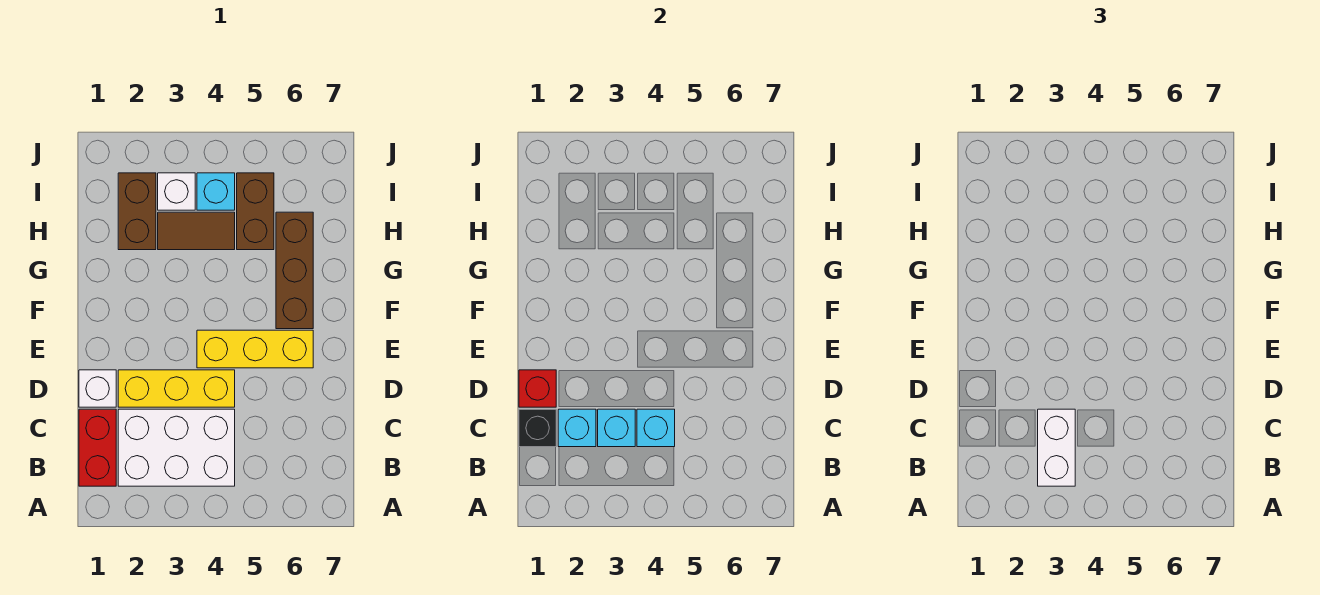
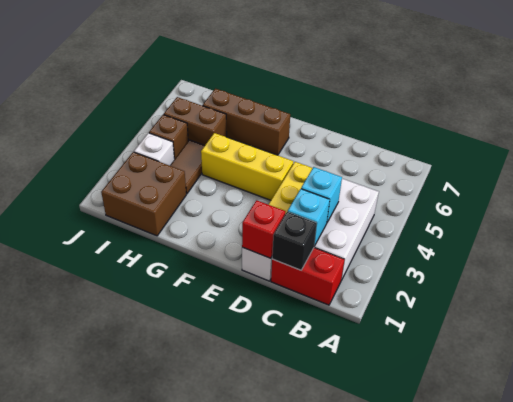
white brick B3:C3 level 3 -> none
cyan brick C4 level 2 -> none
yellow brick E4:E6 level 1 -> yellow brick E4:G4 level 1
brown brick H2:I2 level 1 -> brown brick H1:I2 level 1
cyan brick I4 level 1 -> brown brick I4 level 1

